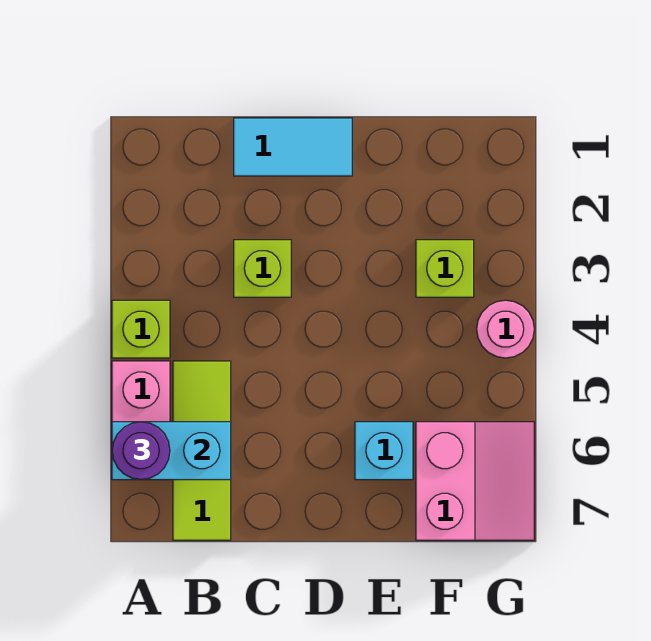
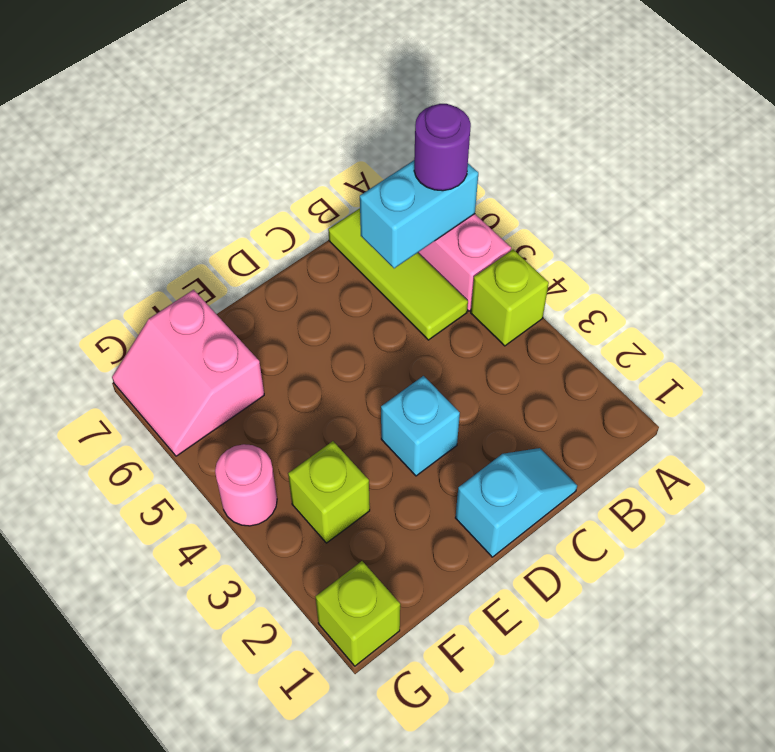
cyan tile C1:D1 level 1 -> cyan slope C1:D1 level 1 top D
lime brick C3 level 1 -> lime brick G1 level 1
cyan brick E6 level 1 -> cyan brick D3 level 1

